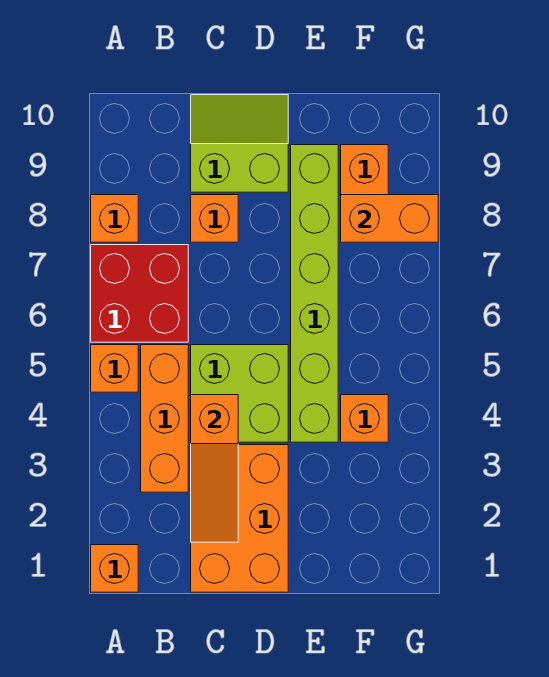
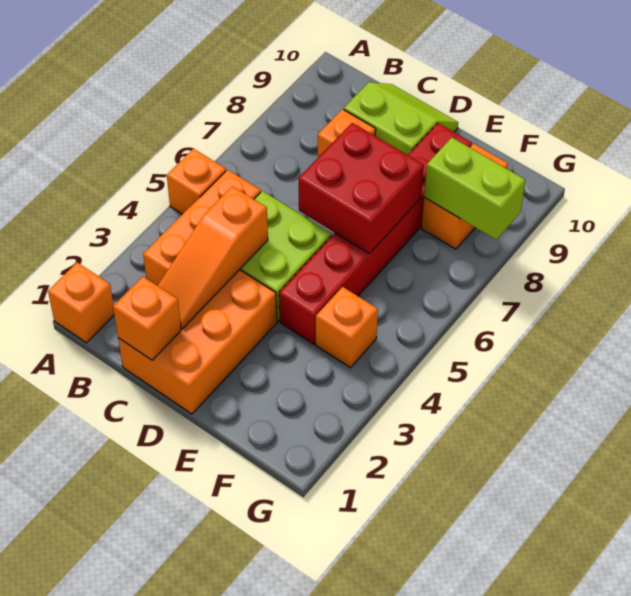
red brick A6:B7 level 1 -> red brick D6:E7 level 2
orange brick A8 level 1 -> orange brick C1 level 2
lime brick E4:E9 level 1 -> red brick E4:E9 level 1
orange brick F8:G8 level 2 -> lime brick F8:G8 level 2

